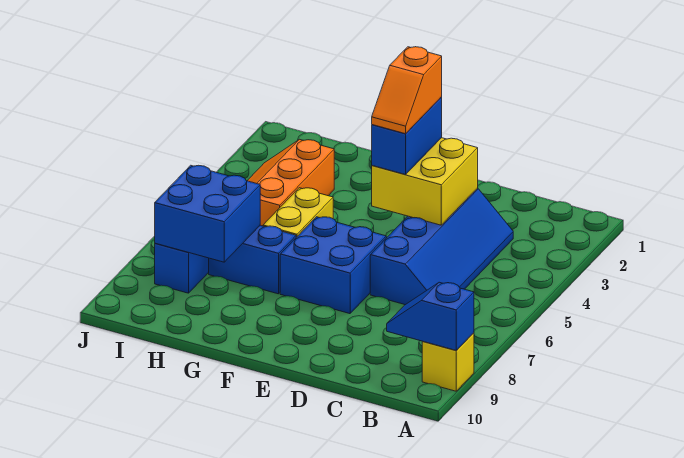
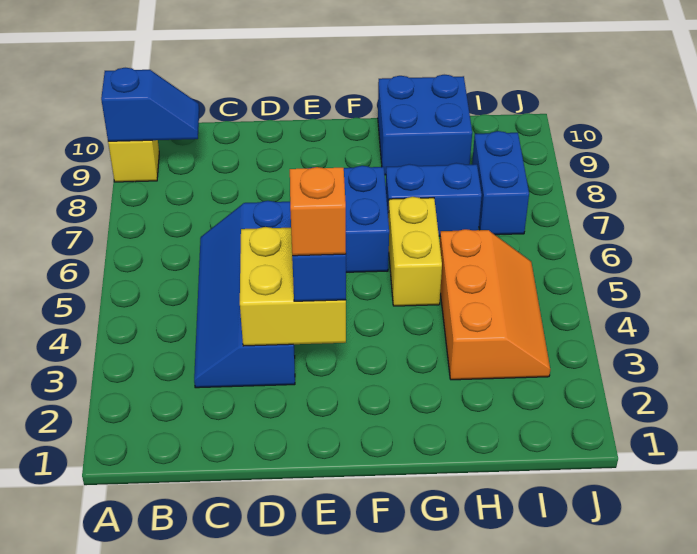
blue brick H7:I8 level 2 -> blue brick G9:H10 level 1

